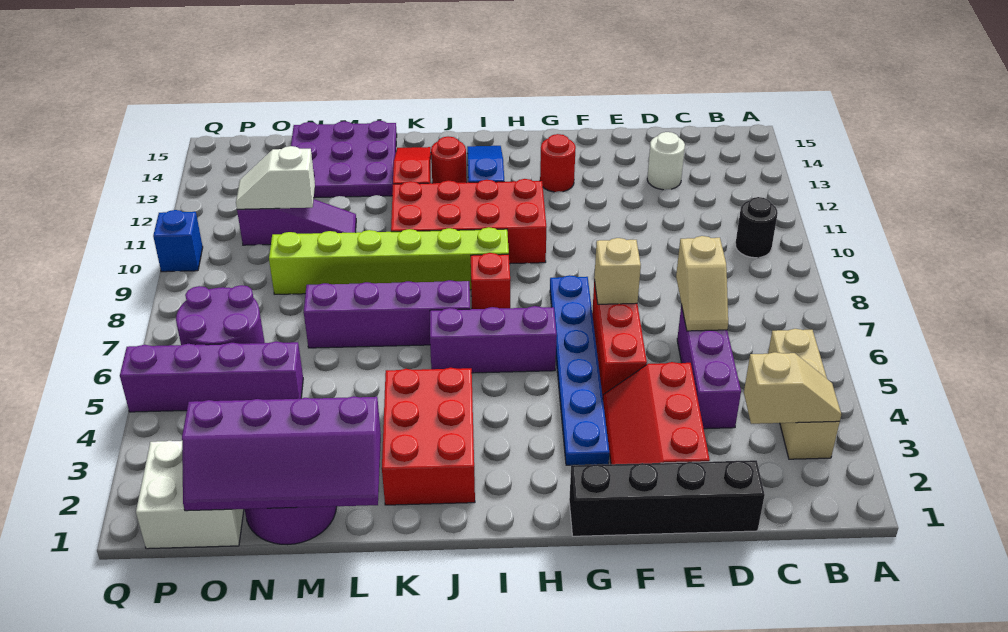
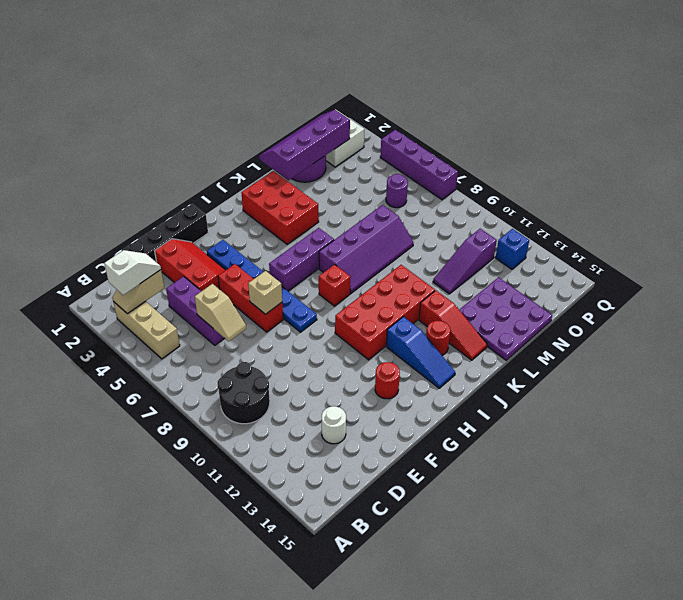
black round brick B10 level 1 -> black round brick B9:C10 level 1
tan slope D6:D7 level 2 top 7 -> tan slope D6:D7 level 2 top 6
lime brick I9:N9 level 1 -> none
purple brick N5:Q5 level 1 -> purple brick Q4:Q7 level 1
white slope N11:O11 level 2 top N -> white slope B3:C3 level 3 top B
purple round brick O6:P7 level 1 -> purple round brick O6 level 1
blue brick Q10 level 1 -> blue brick P12 level 1

